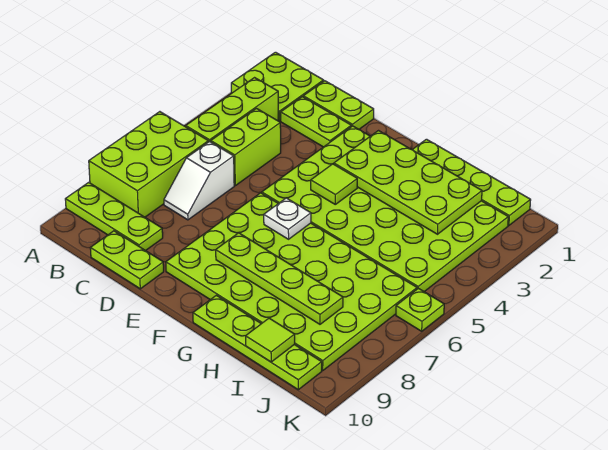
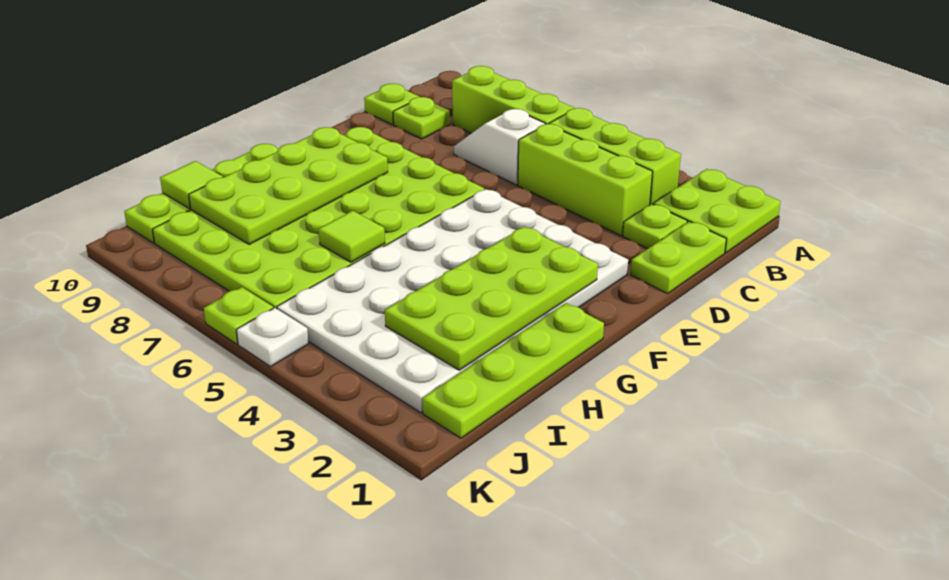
lime brick A6:B8 level 1 -> lime brick B6:B8 level 1
lime plate A9:C9 level 1 -> lime plate C9 level 1
lime plate C2:D2 level 1 -> lime plate C2 level 1
lime brick C4:C5 level 1 -> lime brick C3:C5 level 1
lime plate C10:D10 level 1 -> lime plate C10 level 1
lime plate E2:J5 level 1 -> white plate E2:J5 level 1
lime tile F4 level 2 -> lime tile H6 level 2
white plate F6 level 2 -> white plate K5 level 1
lime plate F8:I8 level 2 -> lime plate F8:I9 level 2

